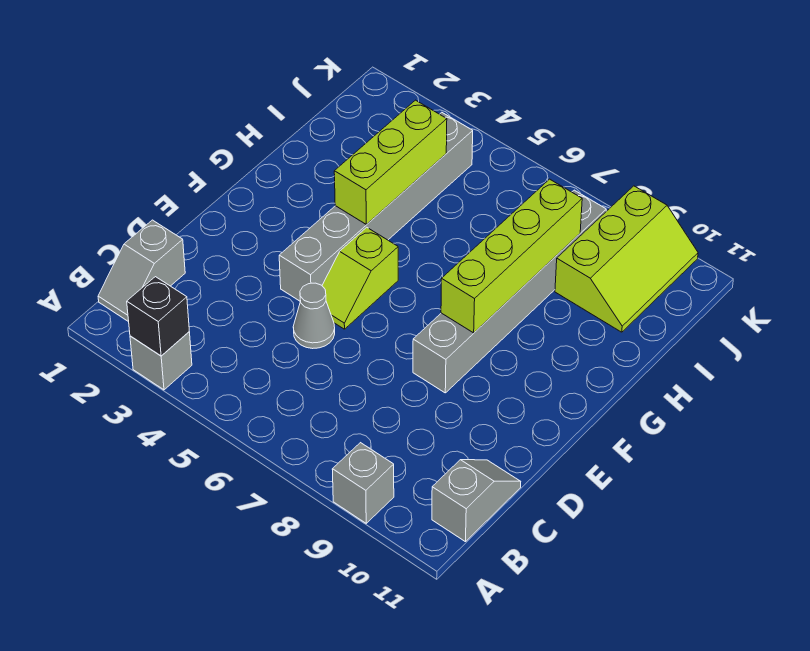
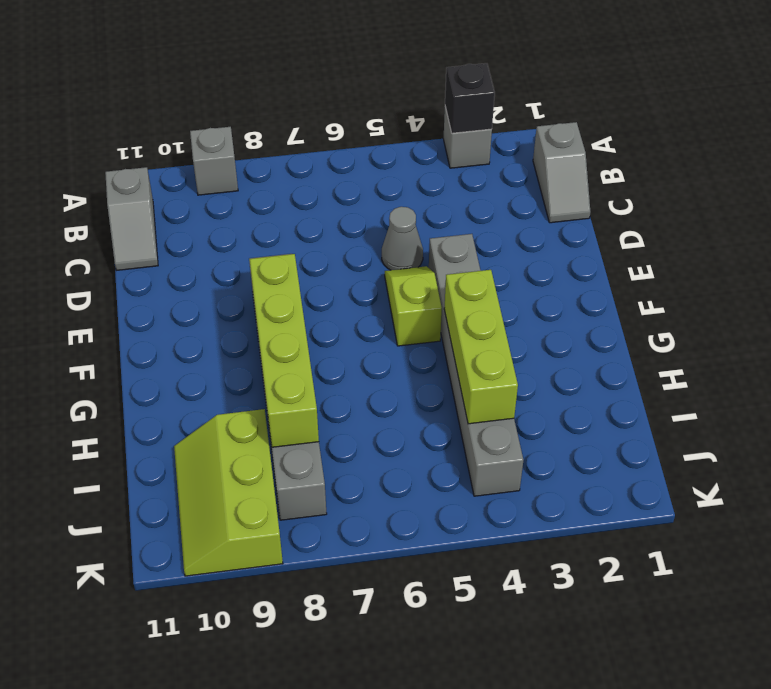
grey slope B1:C1 level 1 top C -> grey slope B1:C1 level 1 top B

